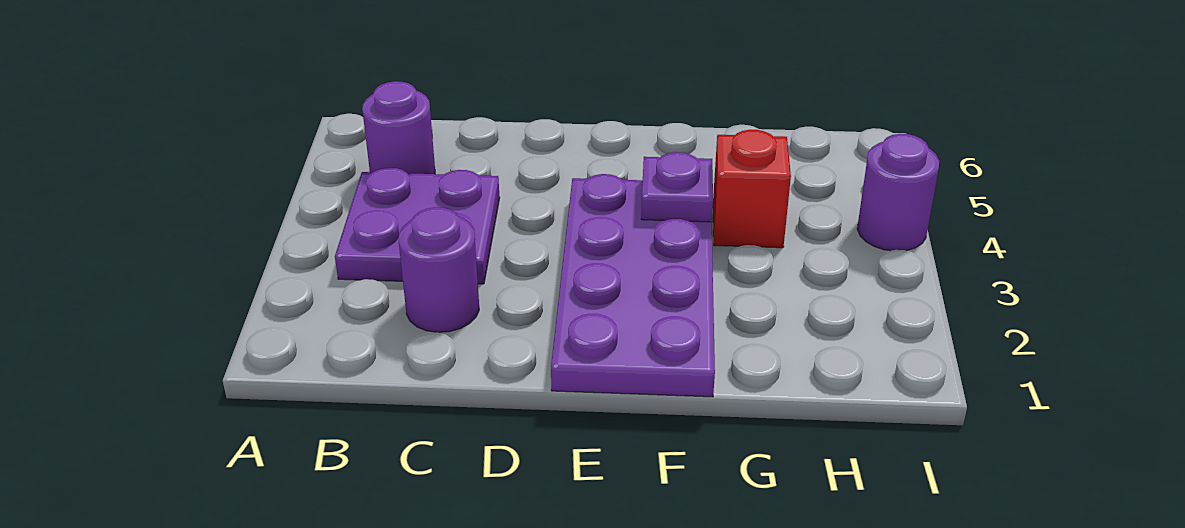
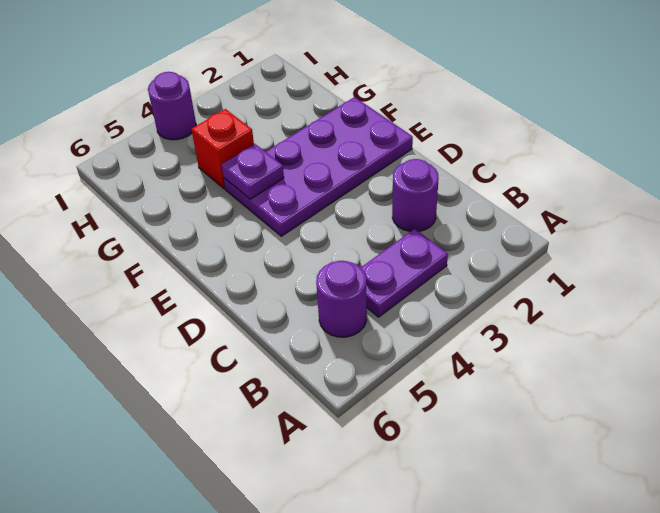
purple plate B3:C4 level 1 -> purple plate B3:B4 level 1

